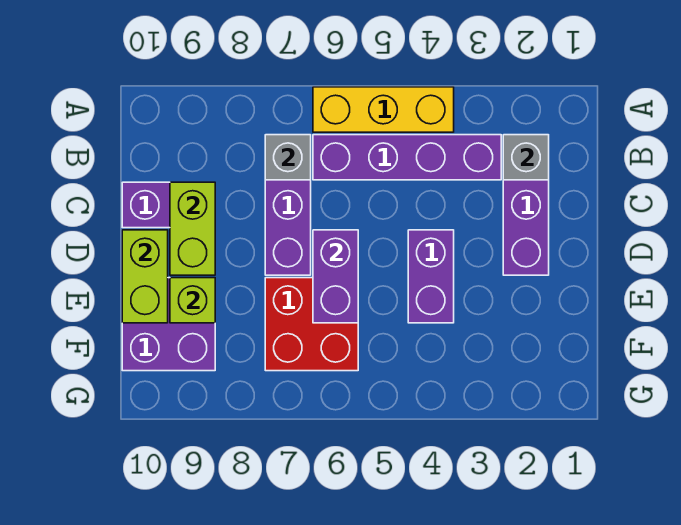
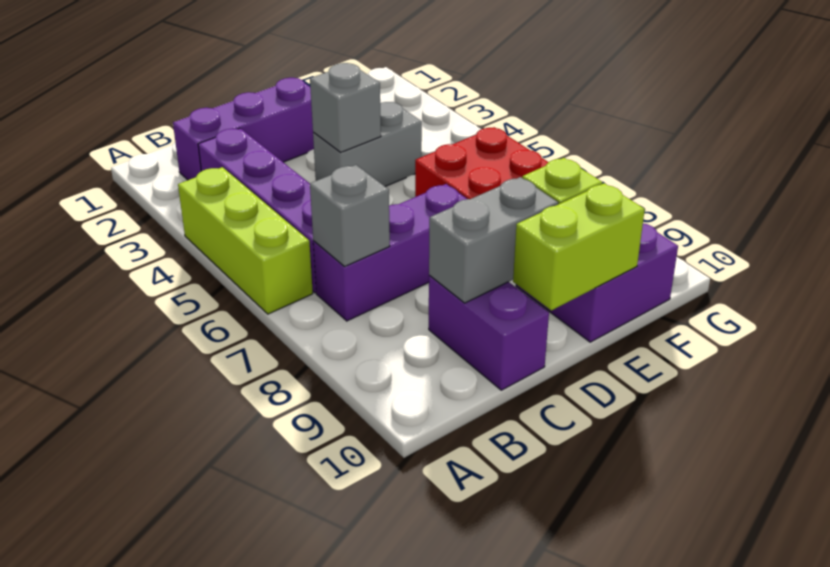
yellow brick A4:A6 level 1 -> lime brick A4:A6 level 1
grey brick B2 level 2 -> grey brick D4 level 2
lime brick C9:D9 level 2 -> grey brick C9:D9 level 2
purple brick D4:E4 level 1 -> grey brick D4:E4 level 1
purple brick D6:E6 level 2 -> none

